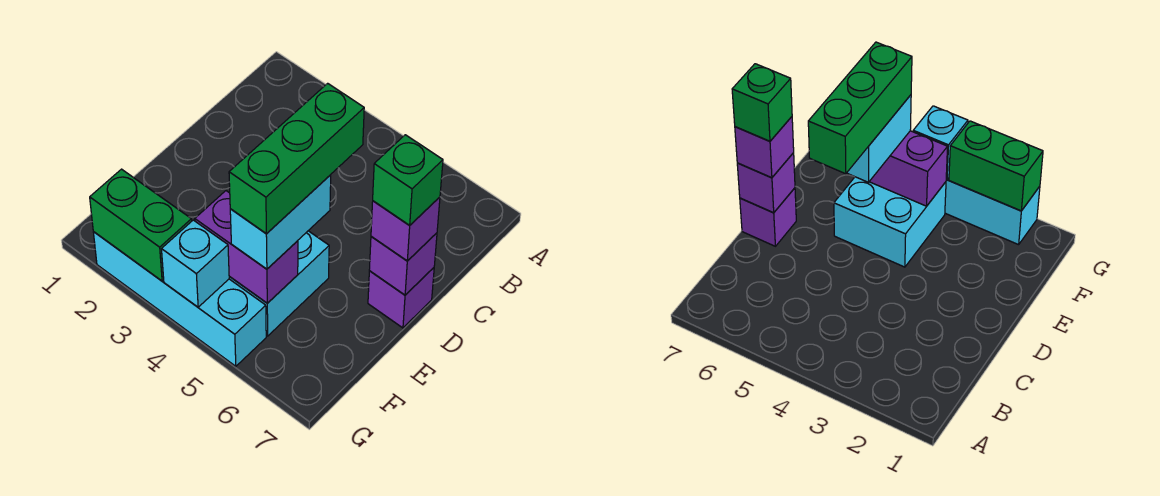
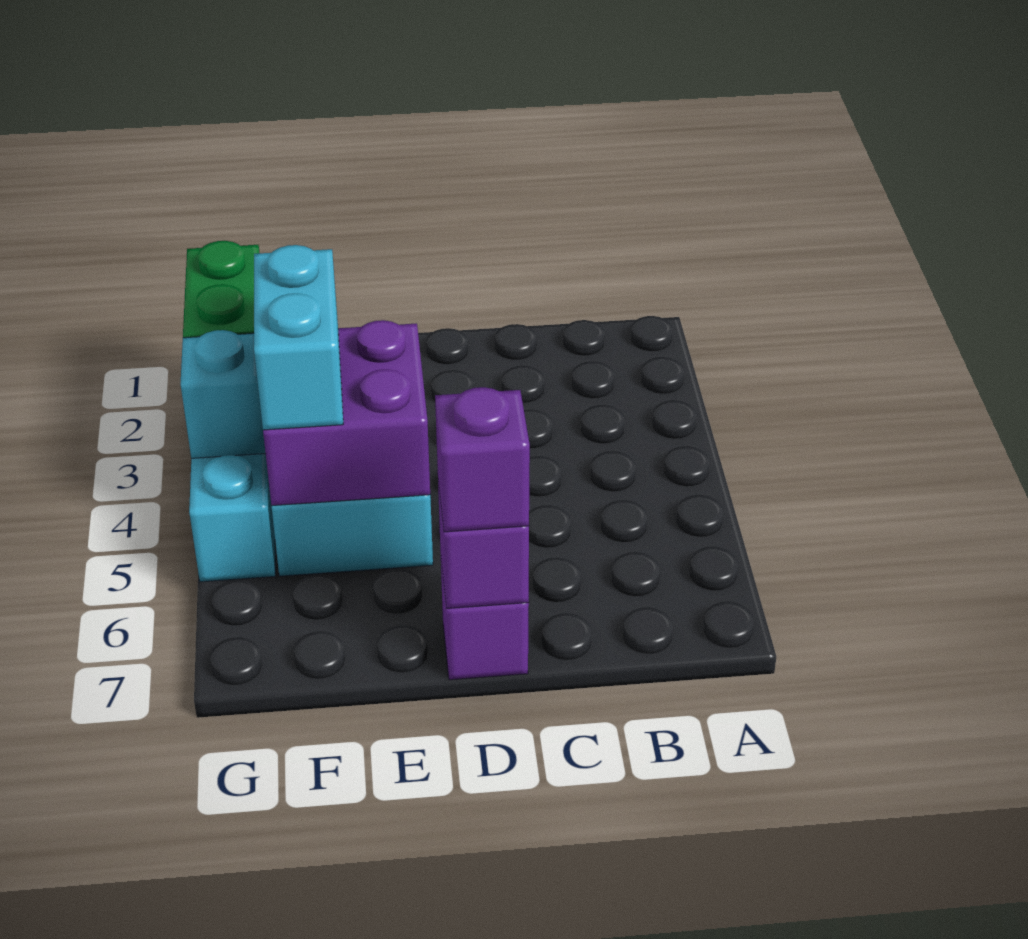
green brick D5:F5 level 4 -> none
green brick D7 level 4 -> none
cyan brick E5:F5 level 3 -> cyan brick F4:F5 level 3
purple brick F4:F5 level 2 -> purple brick E4:F5 level 2

